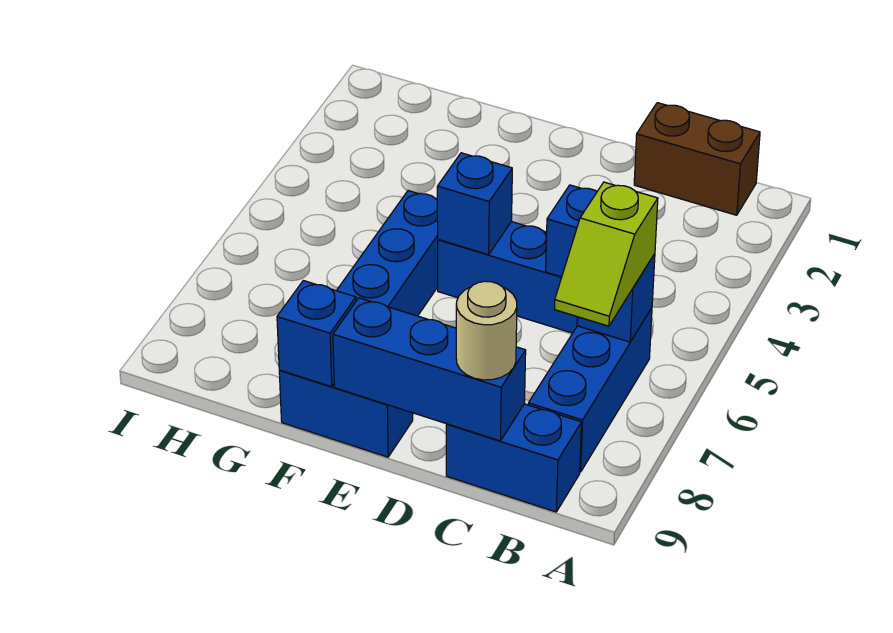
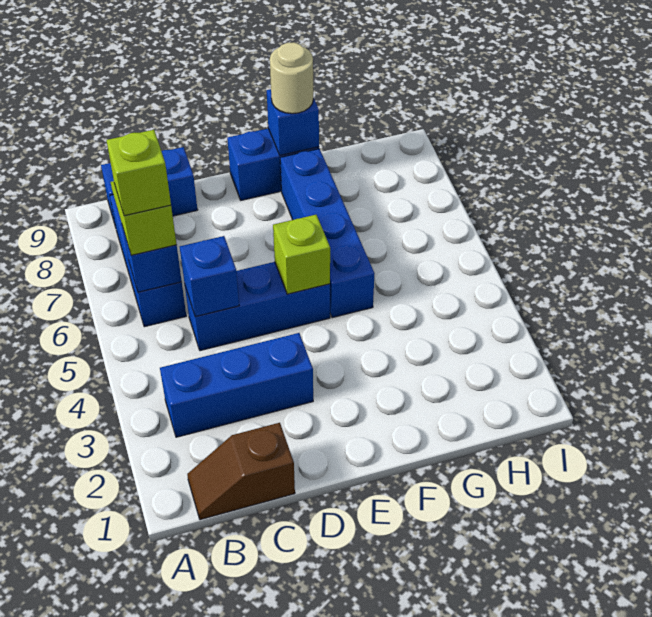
brown brick B1:C1 level 1 -> brown slope B1:C1 level 1 top C
none -> lime brick B6 level 4
blue brick C9:E9 level 2 -> blue brick B3:D3 level 1
tan round brick C9 level 3 -> tan round brick F9 level 3
blue brick E5 level 2 -> lime brick E5 level 2

